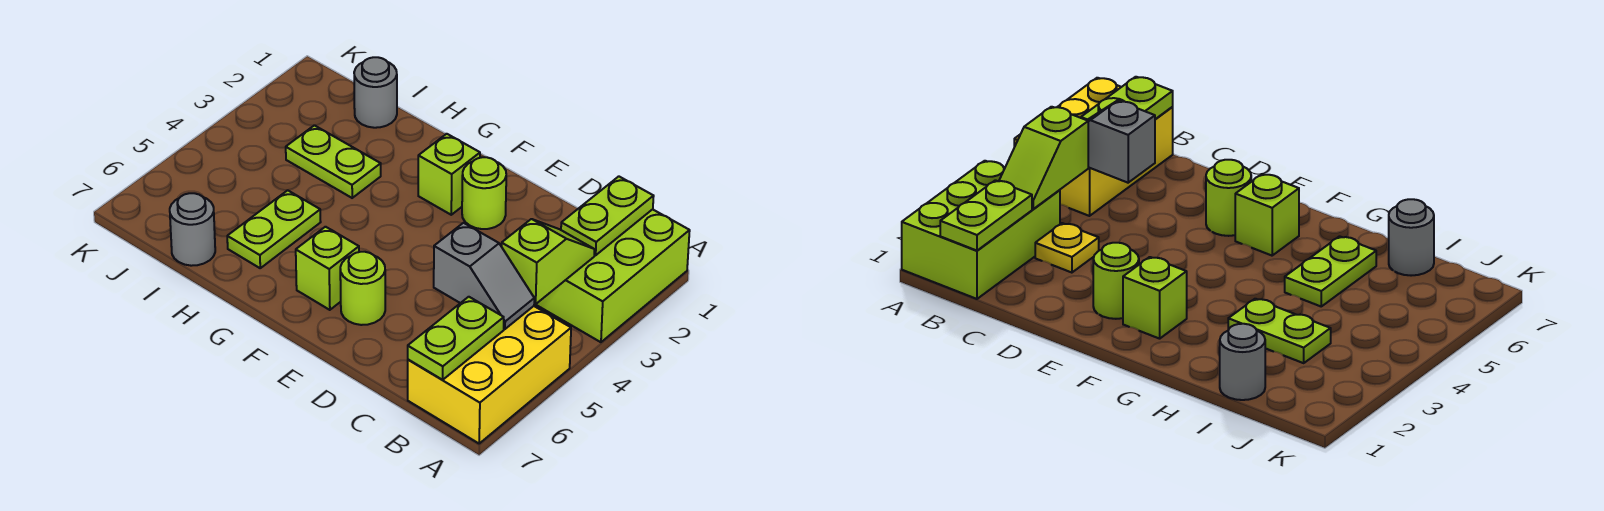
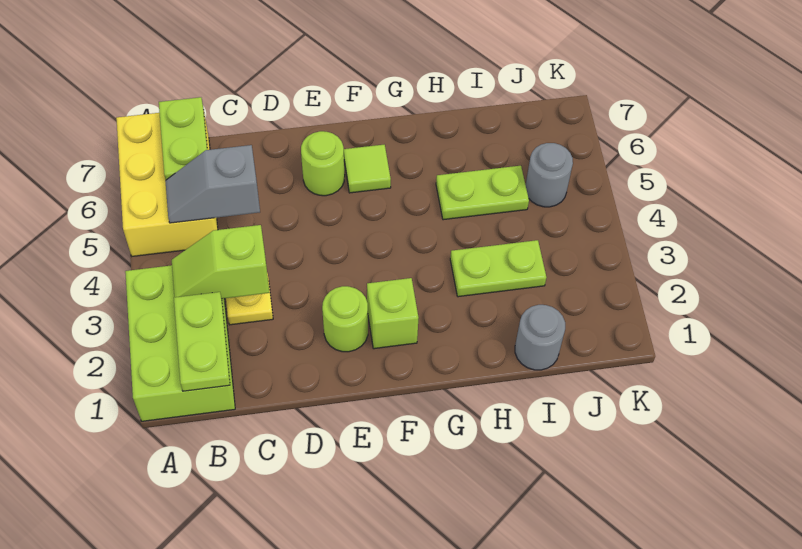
lime slope B3:B4 level 2 top 4 -> lime slope B3:C3 level 2 top C
lime brick F6 level 1 -> lime tile F6 level 1
lime plate H5:H6 level 1 -> lime plate H5:I5 level 1
grey round brick I7 level 1 -> grey round brick J5 level 1

